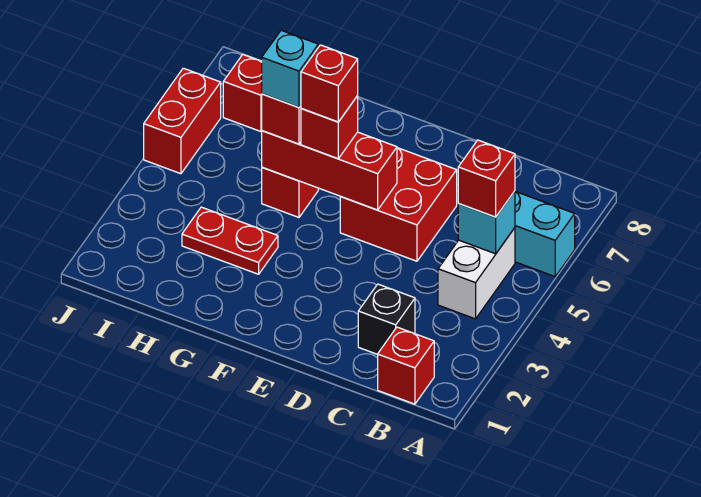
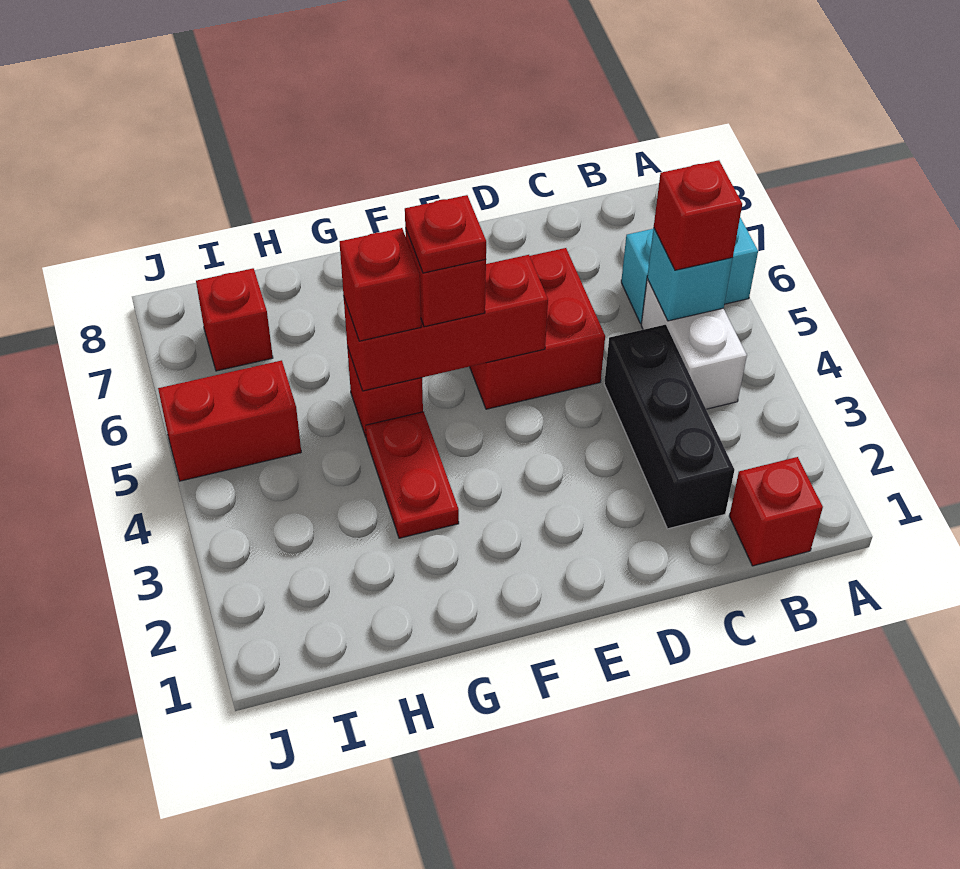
black brick C2 level 1 -> black brick C2:C4 level 1
red brick F5 level 4 -> red plate F5 level 4
red plate G3:H3 level 1 -> red plate G3:G4 level 1
cyan brick G5 level 4 -> none
red brick J5:J6 level 1 -> red brick I5:J5 level 1

